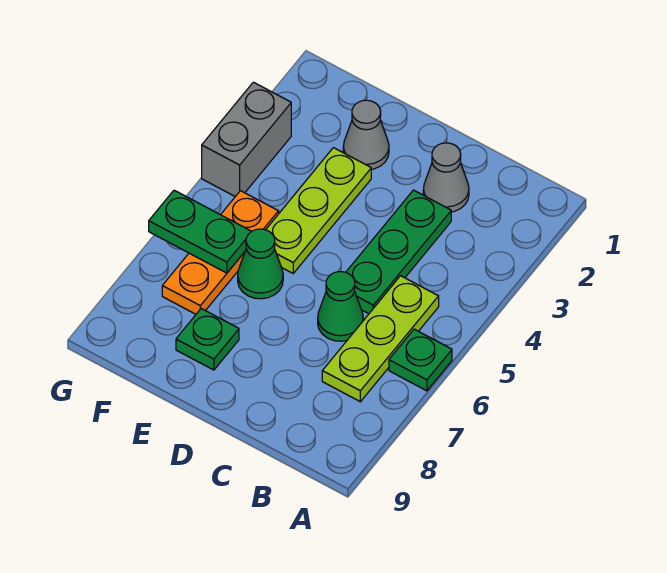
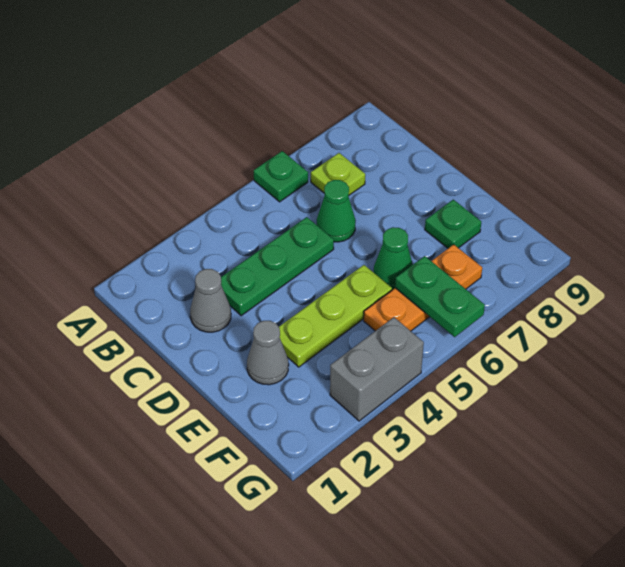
lime plate B5:B7 level 1 -> lime plate B7 level 1

